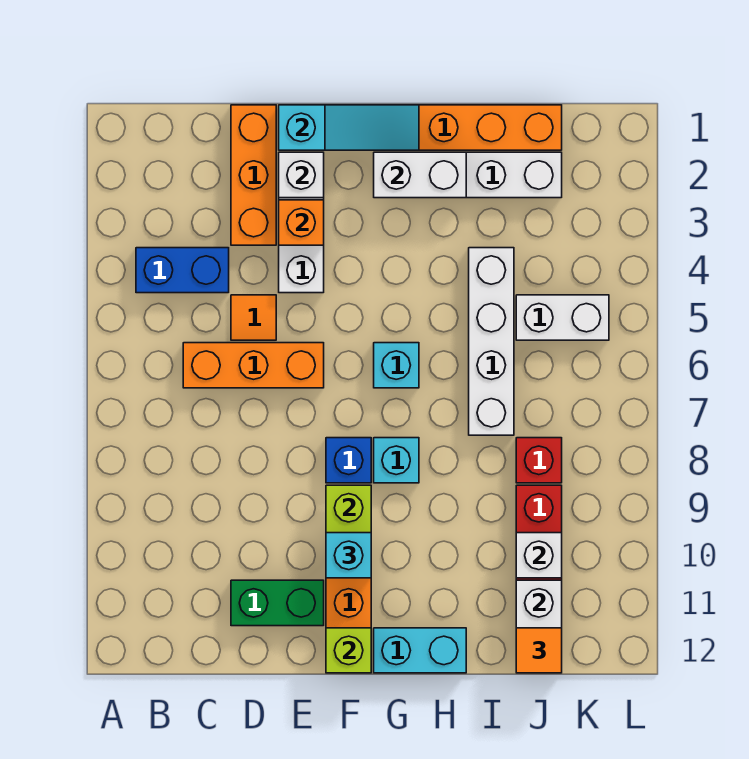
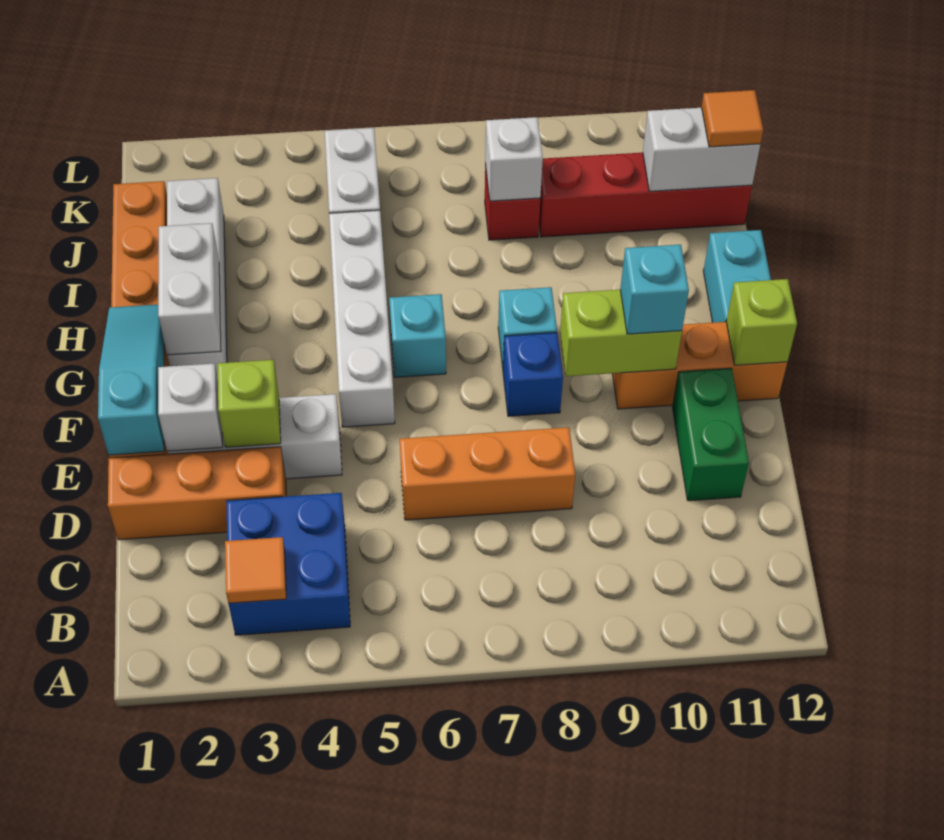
blue brick B4:C4 level 1 -> blue brick B3:C4 level 1
orange brick C6:E6 level 1 -> orange brick D6:D8 level 1
orange tile D5 level 1 -> orange tile B3 level 2
orange brick E3 level 2 -> lime brick E3 level 2
white brick I4:I7 level 1 -> white brick F5:I5 level 1
white brick J10 level 2 -> white brick J8 level 2

